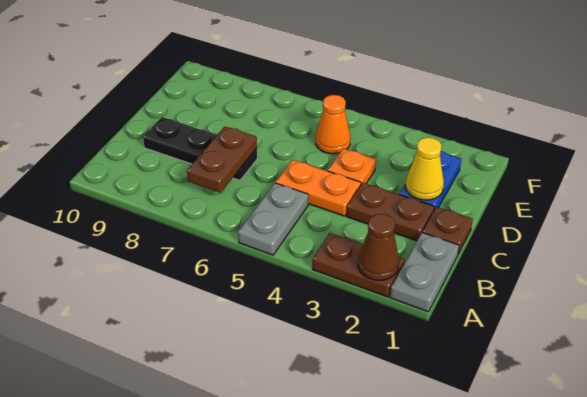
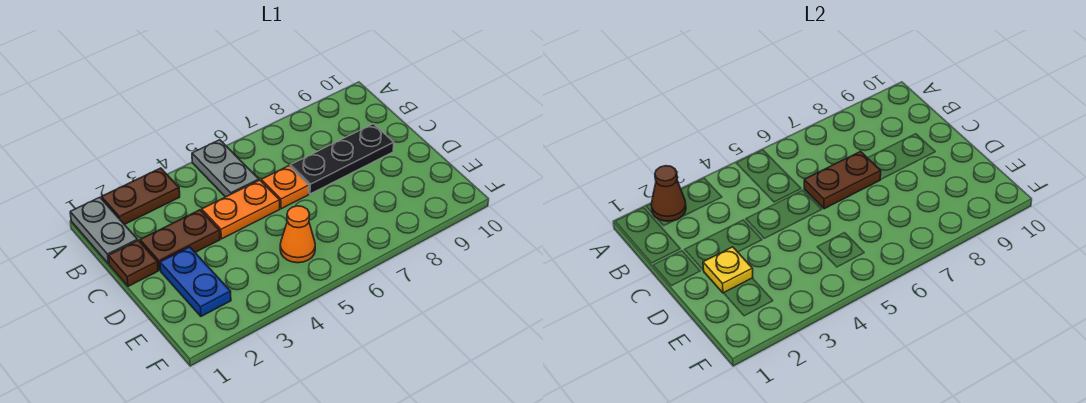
brown plate B7:C7 level 2 -> brown plate C6:C7 level 2
yellow cone D2 level 2 -> yellow plate D2 level 2
orange plate D4 level 1 -> orange plate C6 level 1

